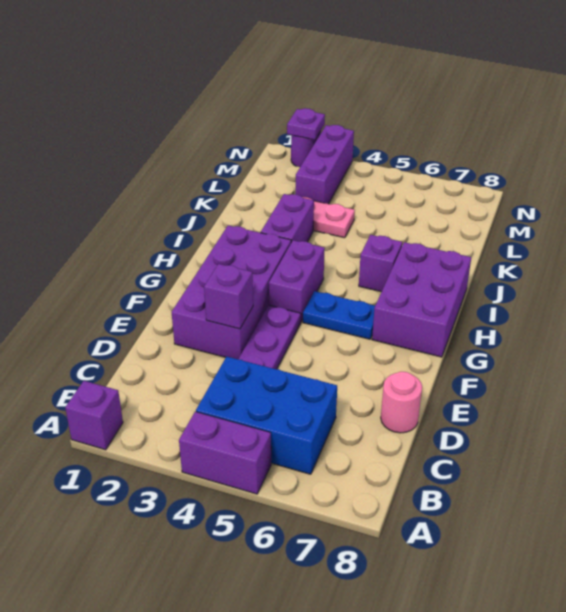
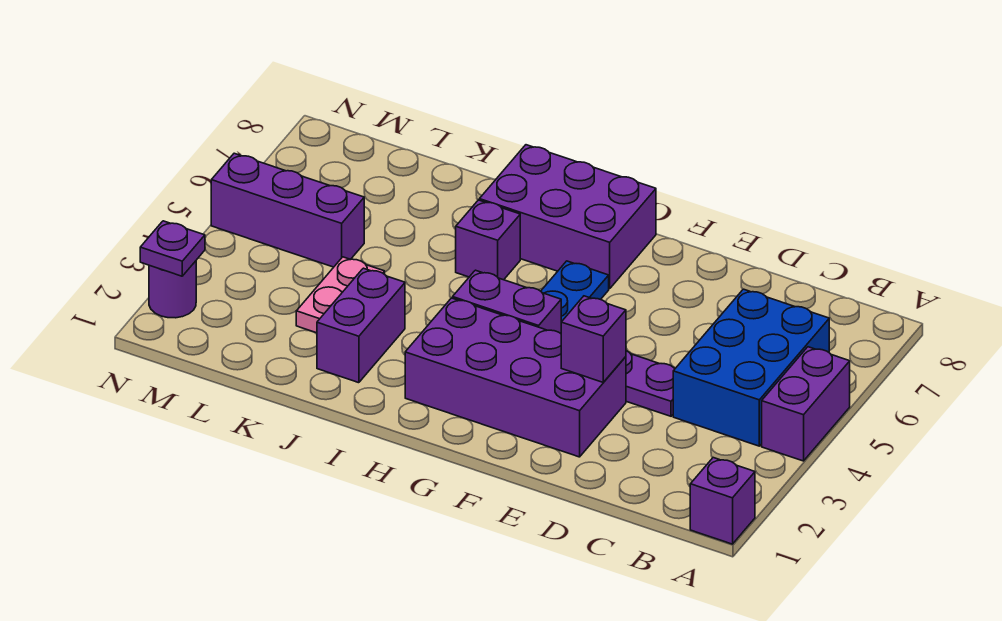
pink round brick D8 level 1 -> none
purple brick I3:J3 level 1 -> purple brick J2:J3 level 1
purple brick L3:N3 level 1 -> purple brick L5:N5 level 1

